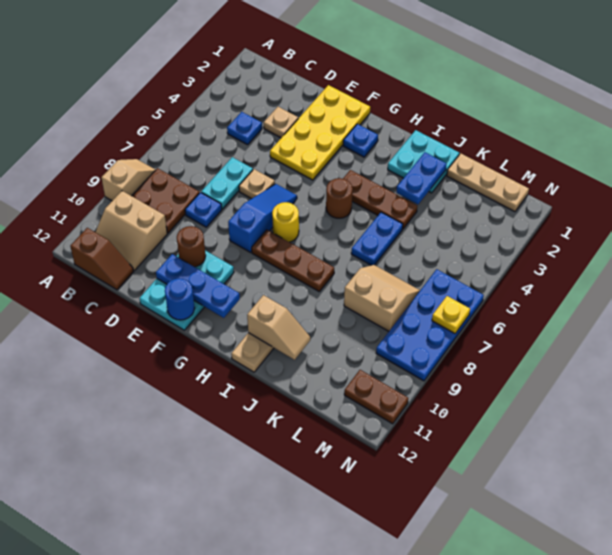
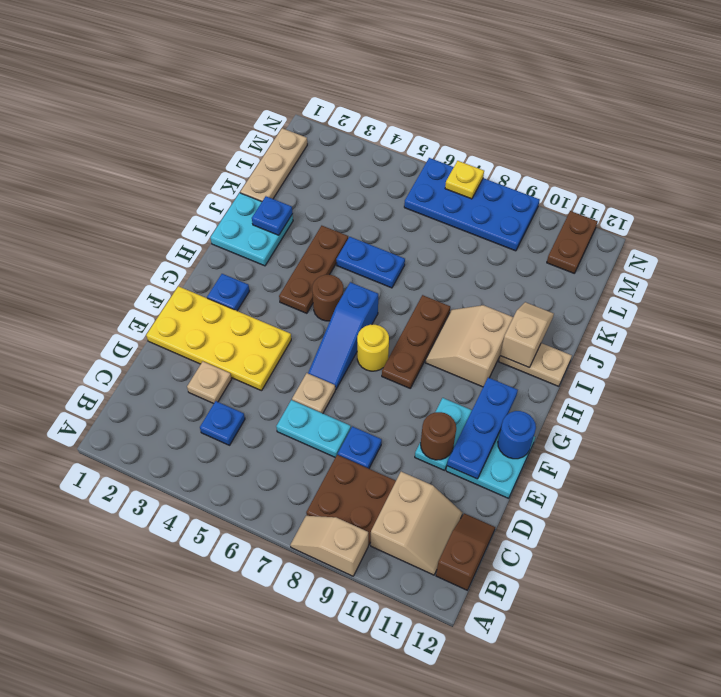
blue slope F6:F8 level 1 top 8 -> blue slope F6:H6 level 1 top H
blue plate J2:J3 level 2 -> blue plate J2 level 2
tan slope K7:L8 level 1 top 8 -> tan slope H9:I10 level 1 top 10

